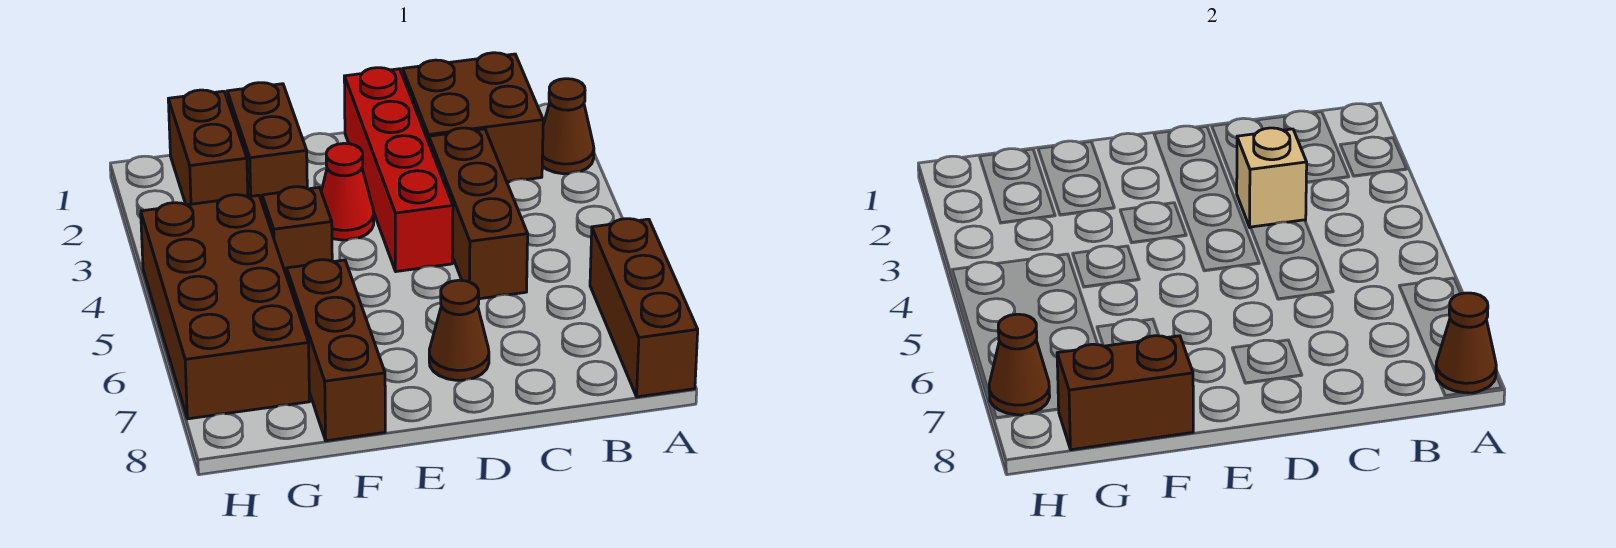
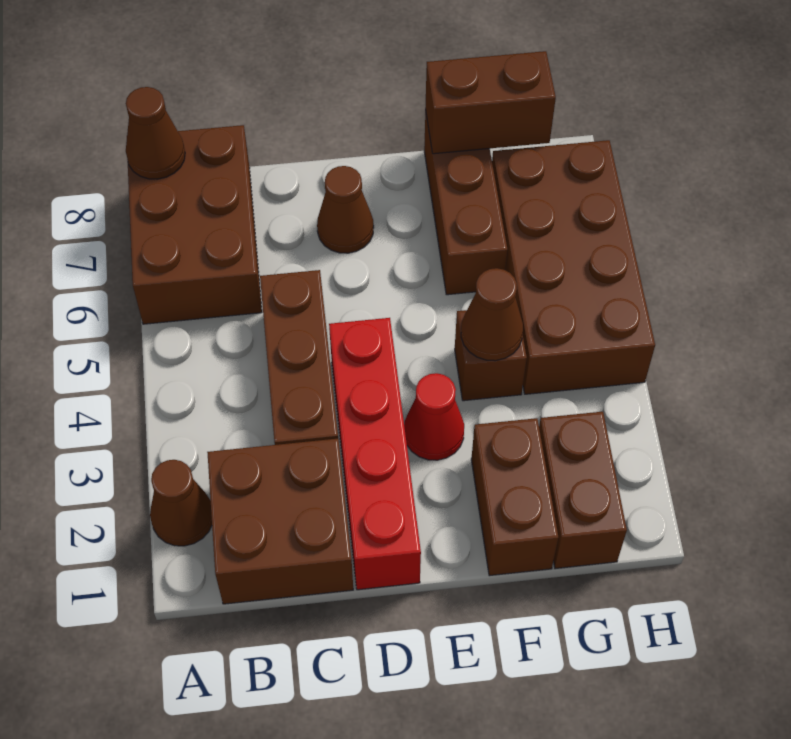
brown brick A6:A8 level 1 -> brown brick A6:B8 level 1
tan brick C3 level 2 -> none
brown cone H7 level 2 -> brown cone F4 level 2

